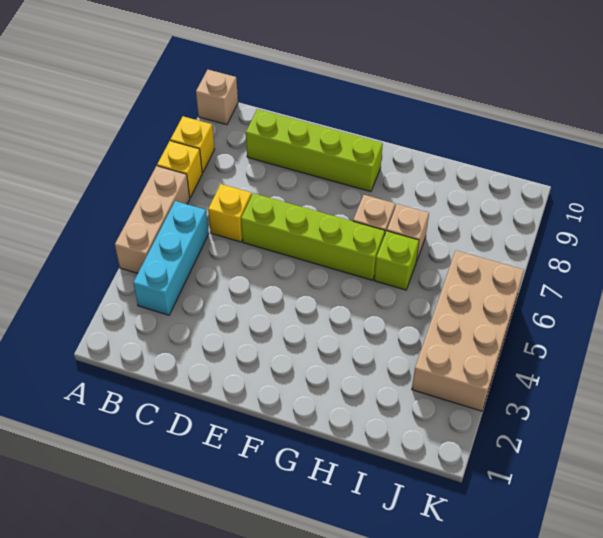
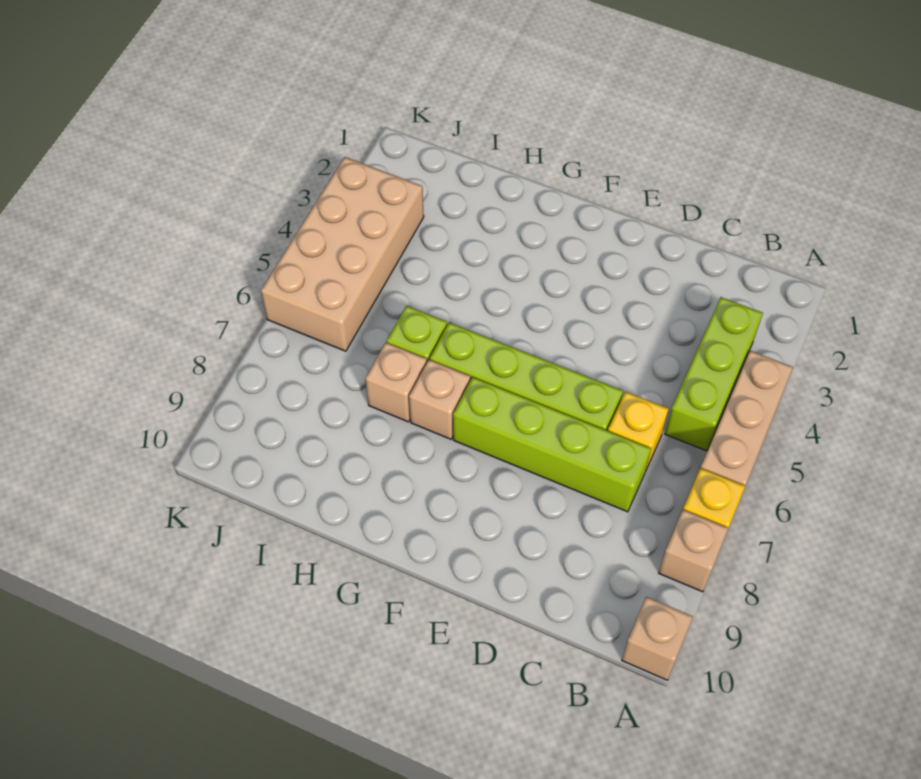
yellow brick A8 level 1 -> tan brick A8 level 1
cyan brick B3:B5 level 1 -> lime brick B3:B5 level 1
lime brick C9:F9 level 1 -> lime brick C7:F7 level 1

